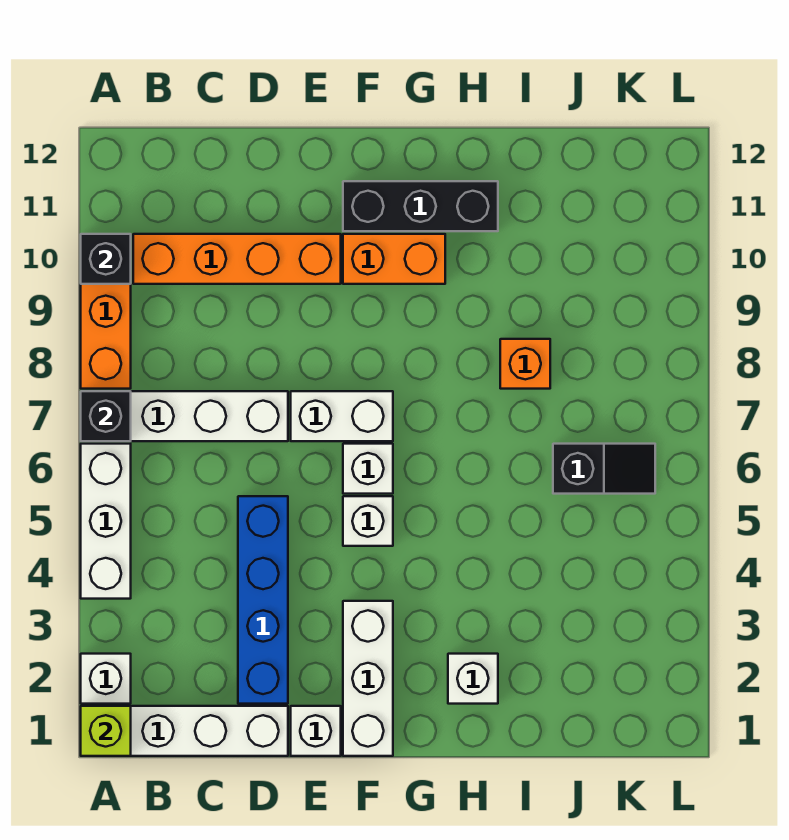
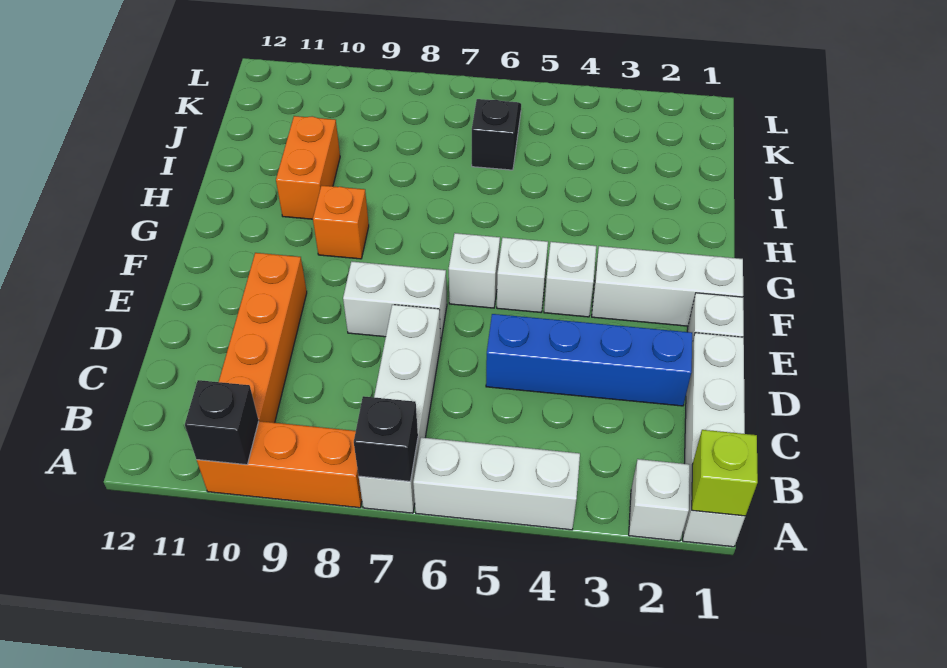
white brick E7:F7 level 1 -> white brick E7:E8 level 1
orange brick F10:G10 level 1 -> orange brick H10:I10 level 1
black brick F11:H11 level 1 -> none
white brick H2 level 1 -> white brick F4 level 1
orange brick I8 level 1 -> orange brick G9 level 1

